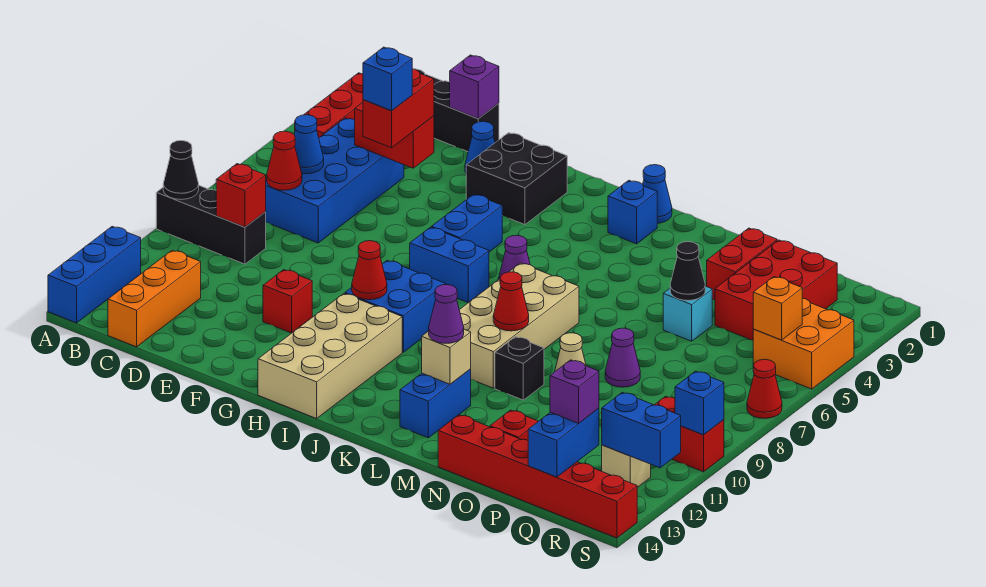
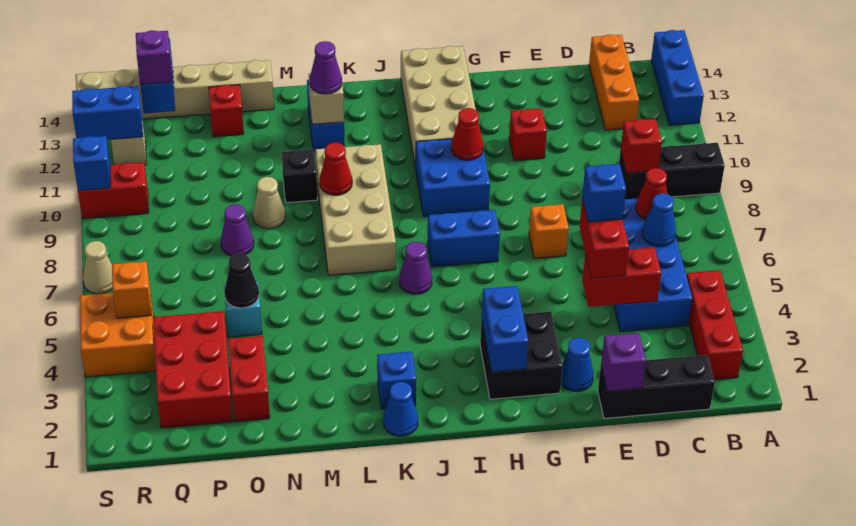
black cone A9 level 2 -> none
none -> orange brick F7 level 1
blue brick H5:H6 level 1 -> blue brick H2:H3 level 2
red brick N14:S14 level 1 -> tan brick N14:S14 level 1
red cone S7 level 1 -> tan cone S7 level 1

